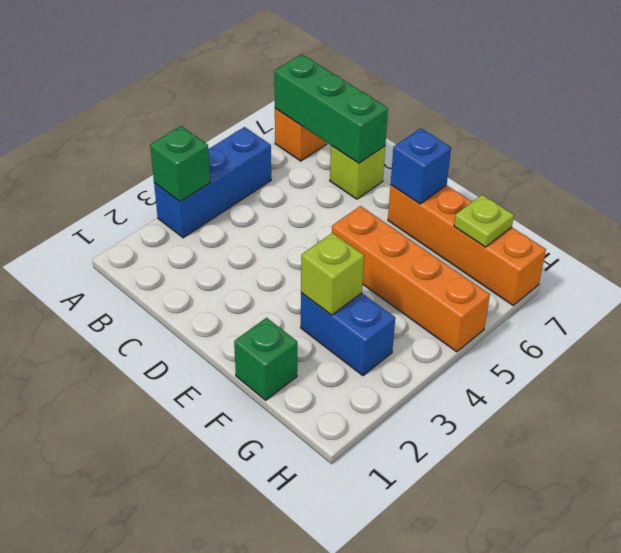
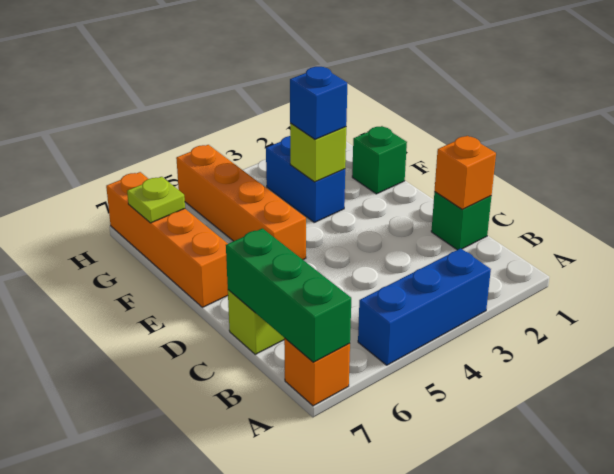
green brick A3 level 2 -> green brick C1 level 1
none -> orange brick C1 level 2
blue brick E7 level 2 -> blue brick F3 level 3

